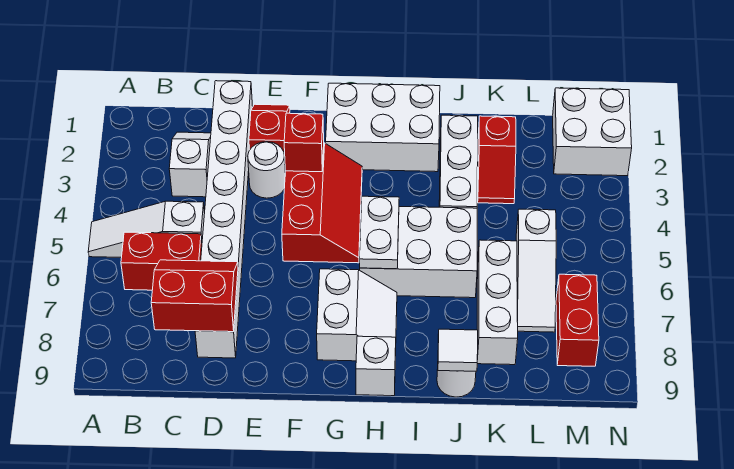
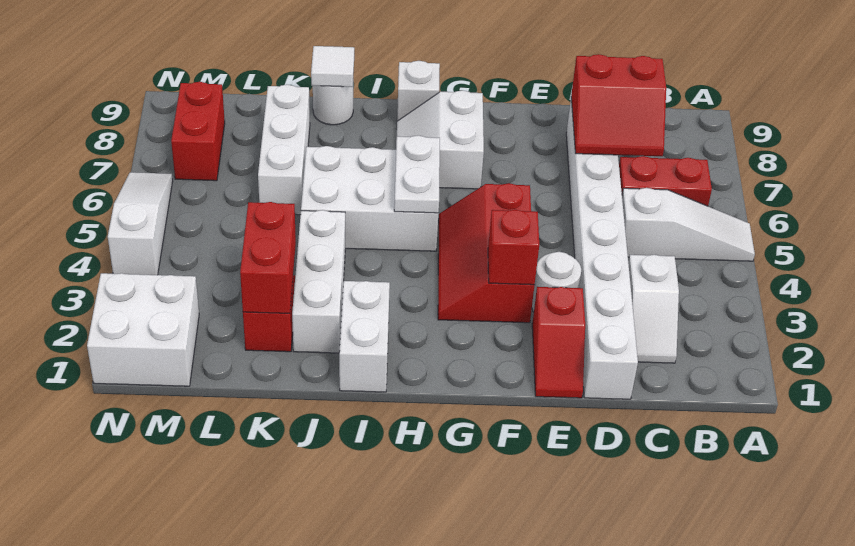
white brick G1:I2 level 1 -> white brick I1:I2 level 1
none -> red brick K2:K3 level 2
white slope L5:L7 level 1 top 5 -> white slope N4:N6 level 1 top 4

